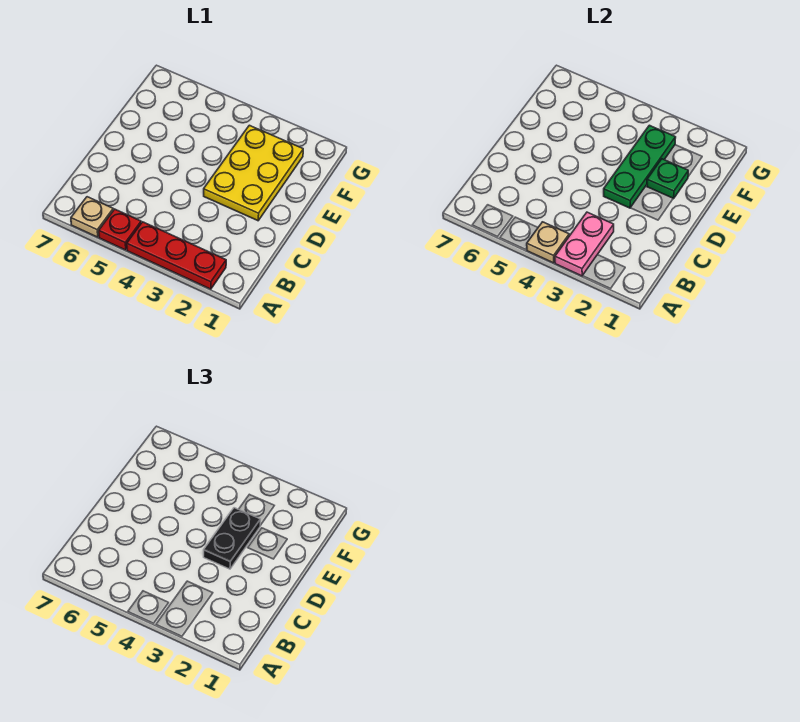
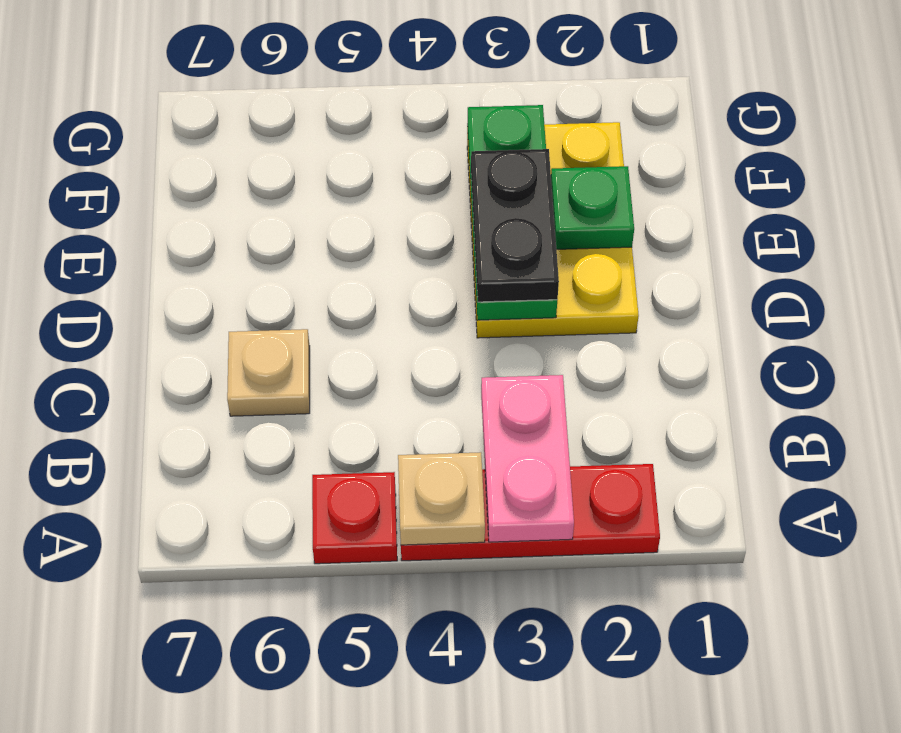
tan plate A6 level 1 -> tan plate C6 level 1

